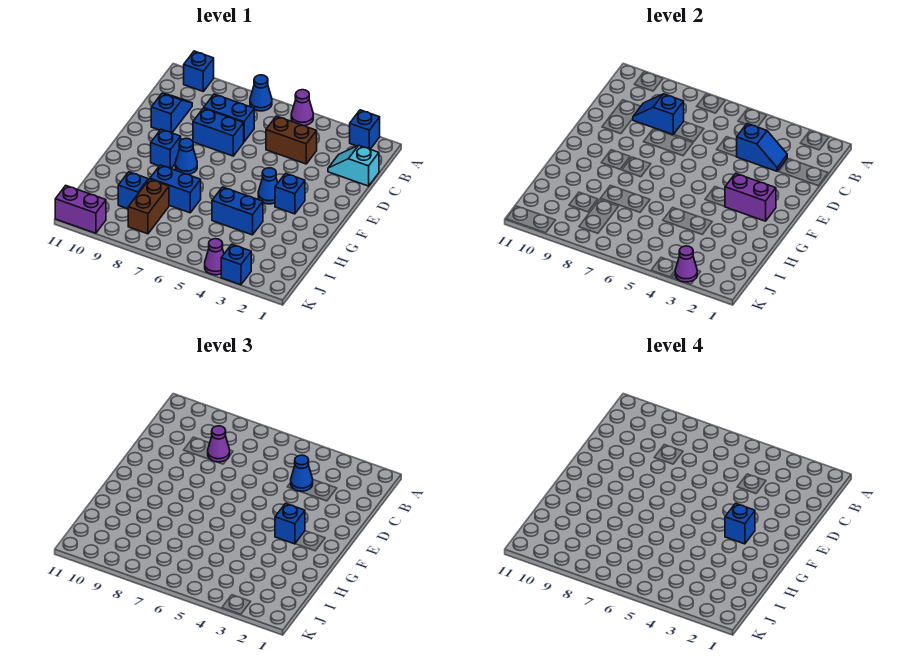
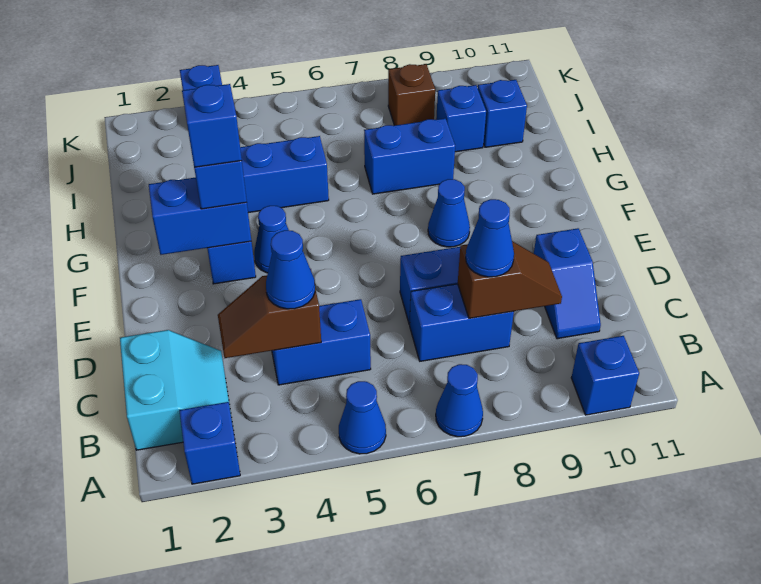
purple cone A5 level 1 -> blue cone A5 level 1
cyan slope C1:C2 level 1 top 1 -> cyan slope B1:C2 level 1 top 1
blue slope C3:C4 level 2 top 4 -> brown slope C3:C4 level 2 top 4
brown brick C4:C5 level 1 -> blue brick C4:C5 level 1
blue slope C8:C9 level 2 top 8 -> brown slope C8:C9 level 2 top 8
purple cone C8 level 3 -> blue cone C8 level 3
purple brick F2:F3 level 2 -> blue brick F2:F3 level 2
blue brick F9 level 1 -> blue brick I10 level 1
brown brick I8:J8 level 1 -> brown brick J8 level 1
purple cone K3 level 2 -> none
purple cone K4 level 1 -> none
purple brick K10:K11 level 1 -> none

